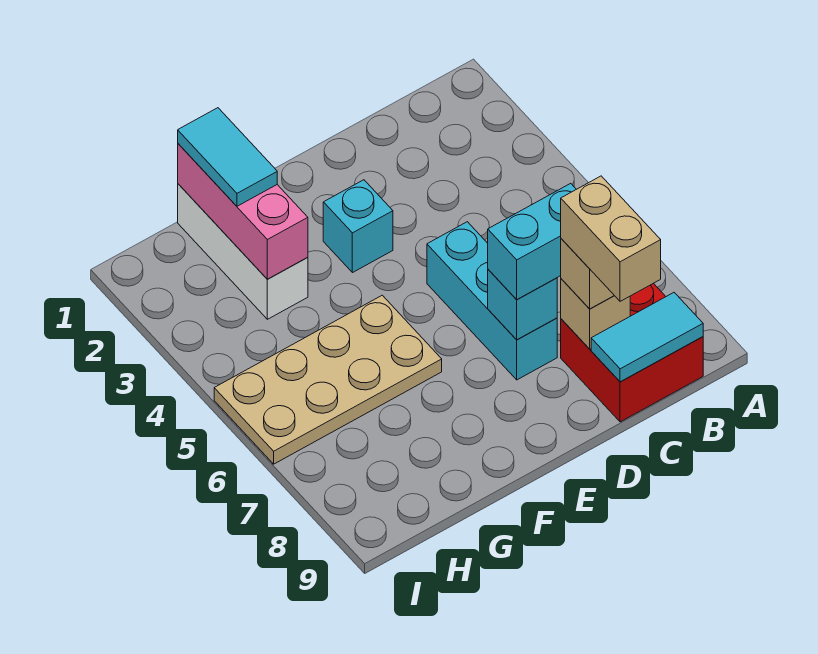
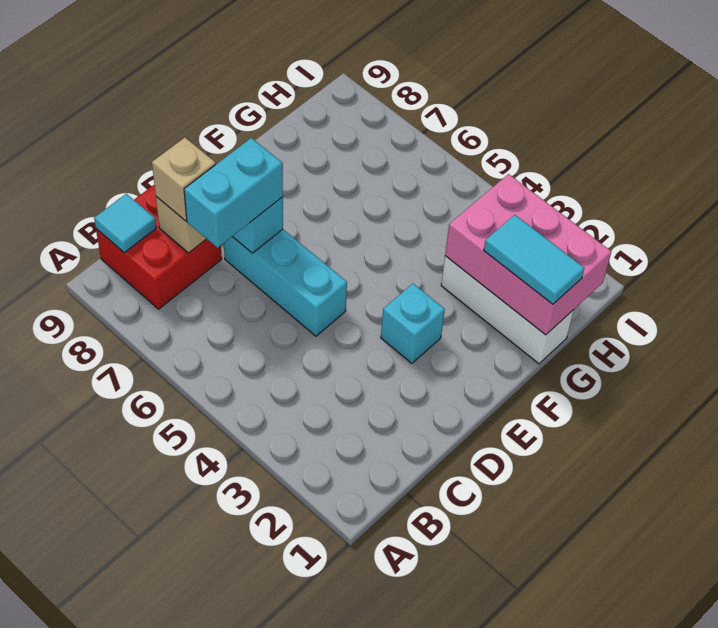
cyan tile B9:C9 level 2 -> cyan tile B9 level 2
tan brick C8:C9 level 4 -> none
tan plate F5:I6 level 1 -> none
pink brick G1:G3 level 2 -> pink brick G1:H3 level 2

